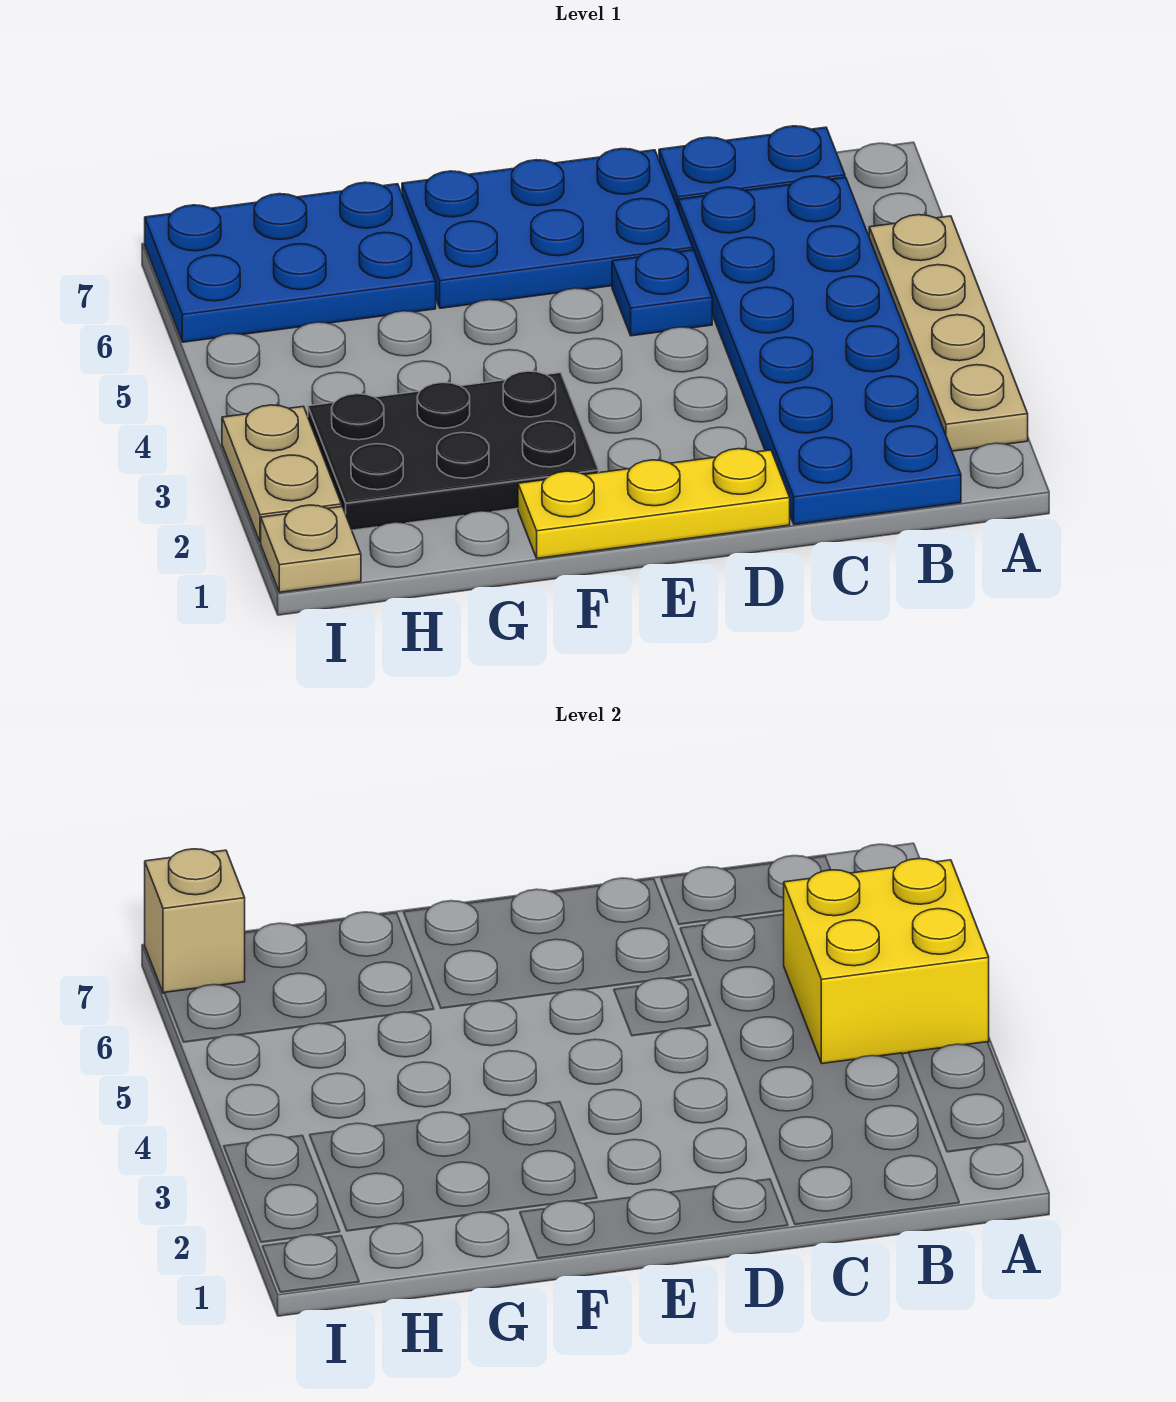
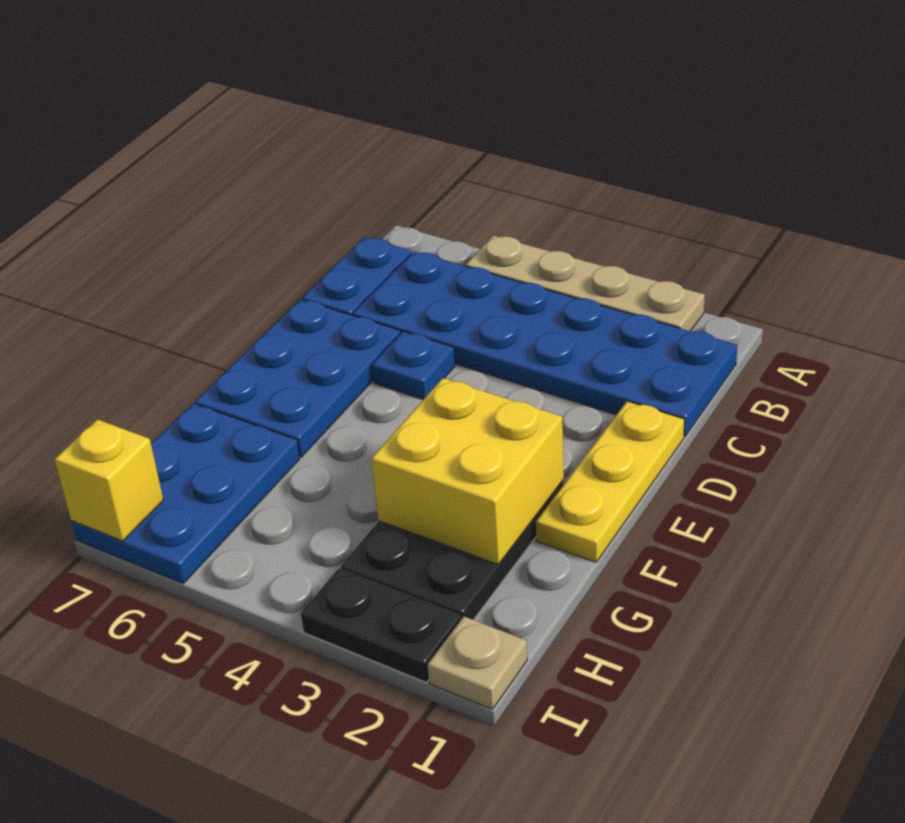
yellow brick A4:B5 level 2 -> yellow brick F2:G3 level 2
tan plate I2:I3 level 1 -> black plate I2:I3 level 1
tan brick I7 level 2 -> yellow brick I7 level 2

